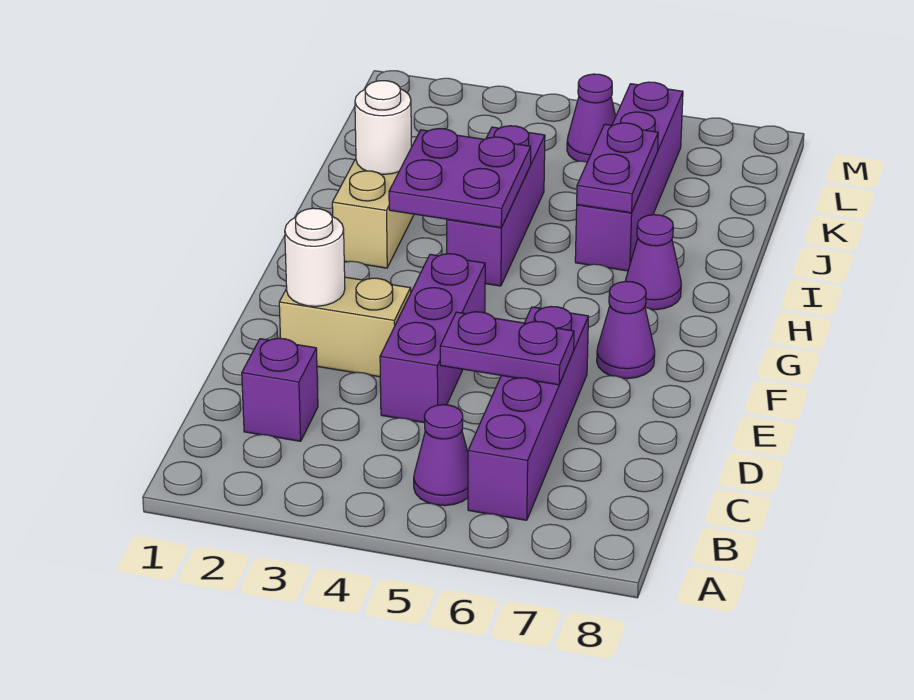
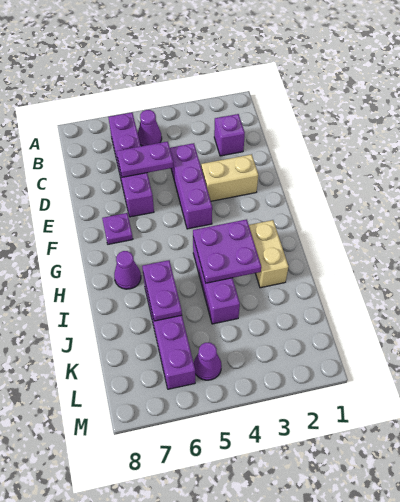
white round brick E2 level 2 -> none
purple cone F7 level 1 -> purple plate F7 level 1
white round brick I2 level 2 -> none

